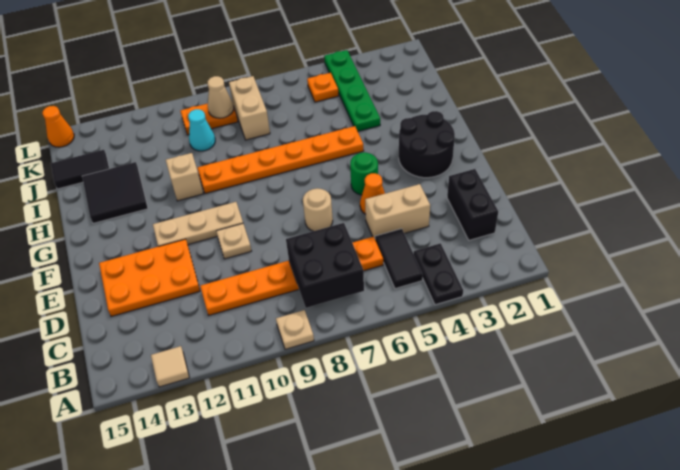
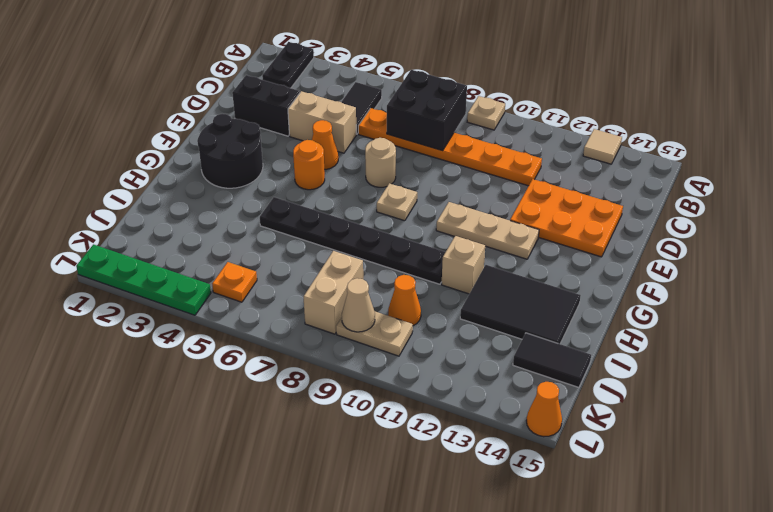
black plate A4:B4 level 1 -> black plate A2:B2 level 1
black brick C2:D2 level 1 -> black brick D2:D3 level 1
tan plate E10 level 1 -> tan plate F8 level 1
green round brick F5 level 1 -> orange round brick F5 level 1
orange plate H5:H10 level 1 -> black plate H5:H10 level 1
black tile H13:I14 level 1 -> black tile H12:I14 level 1
green plate I4:L4 level 1 -> green plate L1:L4 level 1
cyan cone J10 level 1 -> orange cone J10 level 1
orange plate K9:K10 level 1 -> tan plate K9:K10 level 1

